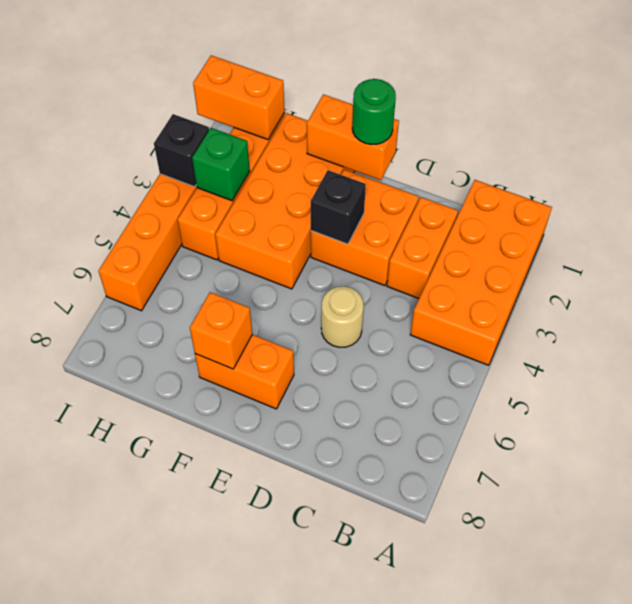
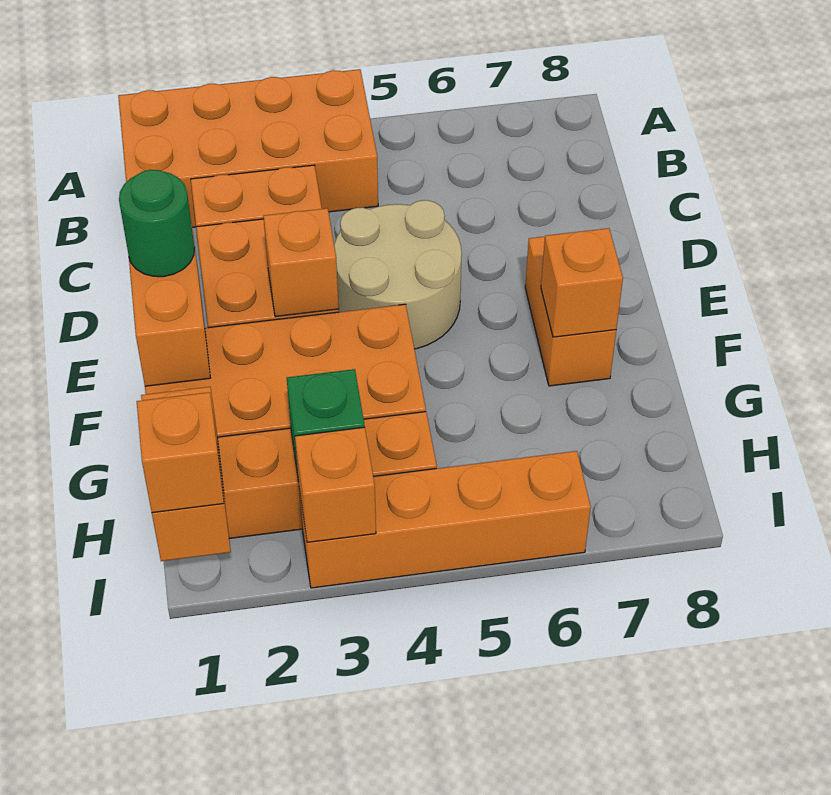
tan round brick D5 level 1 -> tan round brick D4:E5 level 1
black brick E3 level 2 -> orange brick E3 level 2
none -> orange brick I1 level 3
black brick I3 level 2 -> orange brick I3 level 2

